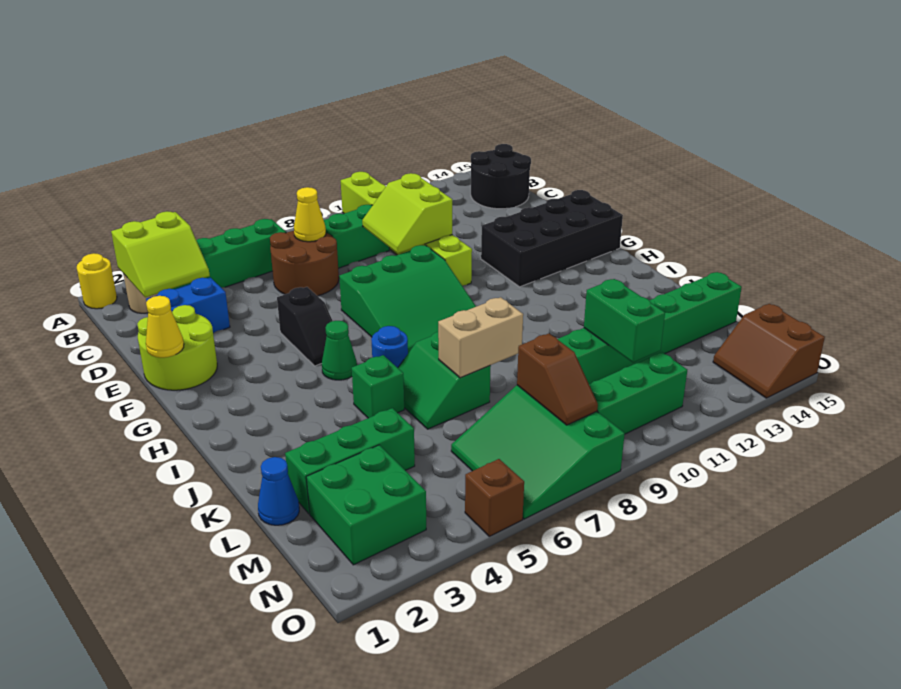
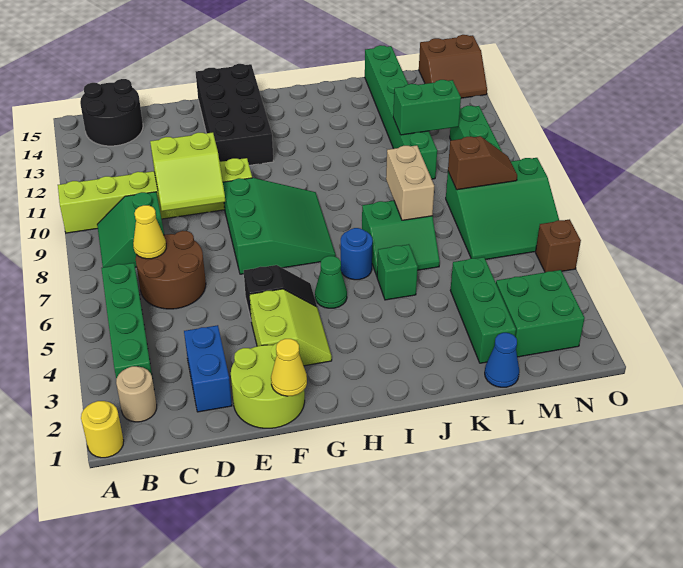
lime slope B2:C3 level 2 top B -> lime slope F3:G4 level 1 top F

